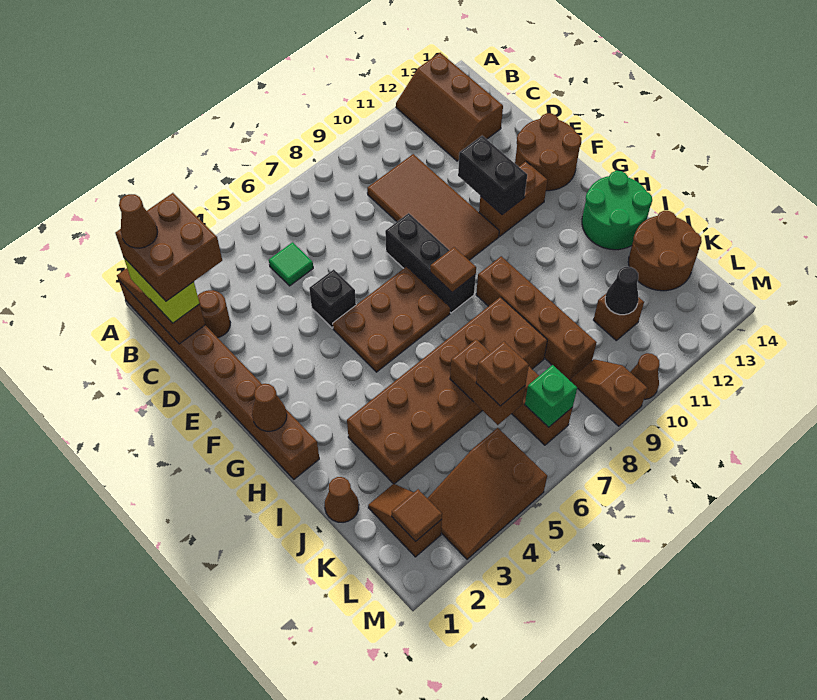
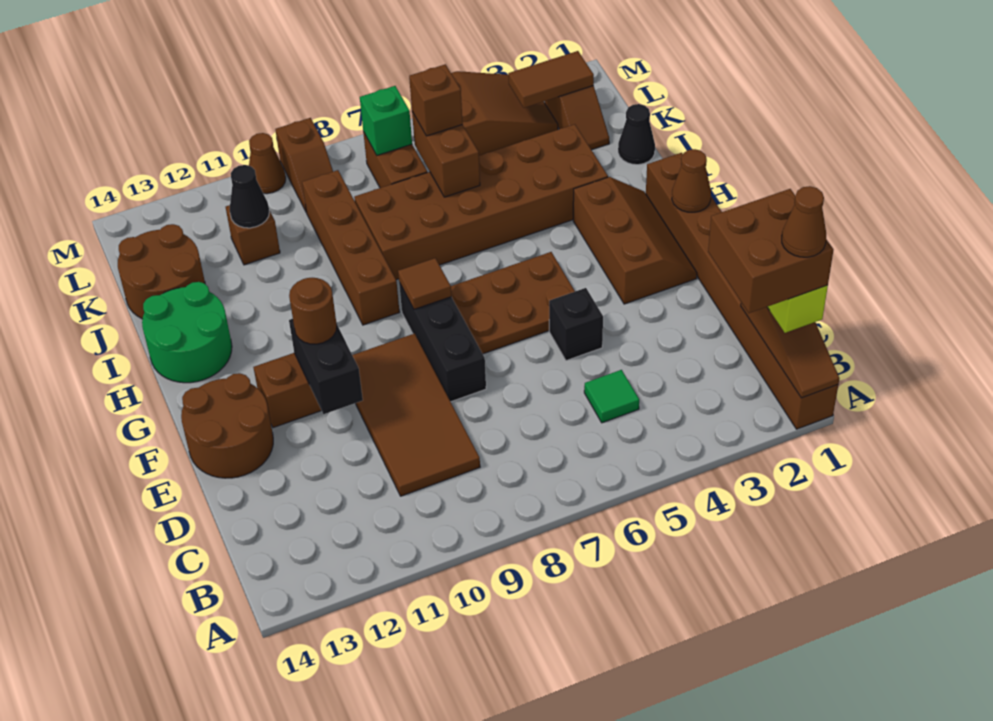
brown slope A12:C13 level 1 top 13 -> brown slope F2:H3 level 1 top 3
brown round brick C2 level 1 -> brown round brick F11 level 3
brown cone J1 level 1 -> black cone J1 level 1
brown tile L2 level 2 -> brown tile L2:L3 level 2

